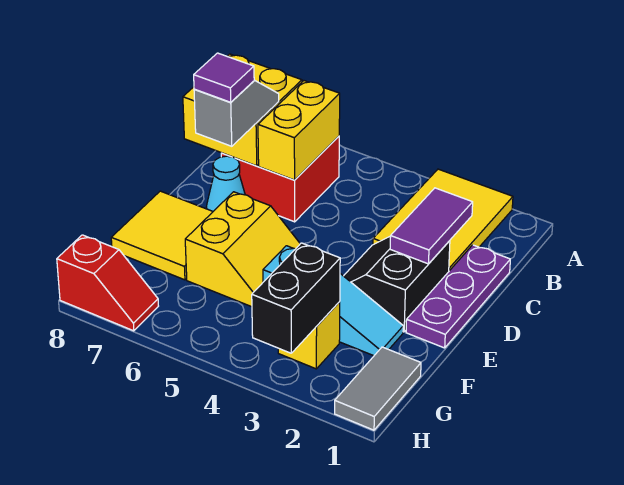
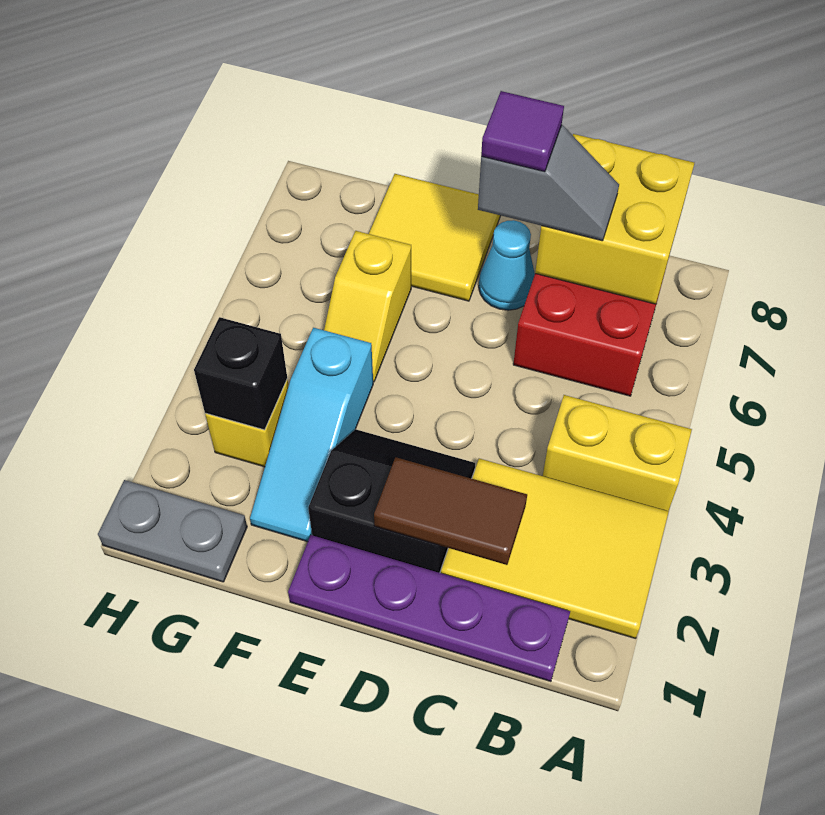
yellow brick B6:C6 level 2 -> yellow brick A4:B4 level 1
purple plate C1:E1 level 1 -> purple plate B1:E1 level 1
purple tile C2:D2 level 2 -> brown tile C2:D2 level 2
yellow slope E5:F6 level 1 top 6 -> yellow slope F5:F6 level 1 top 6
grey tile G1:H1 level 1 -> grey plate G1:H1 level 1
black brick G3:H3 level 2 -> black brick G3 level 2
red slope H7:H8 level 1 top 8 -> none

